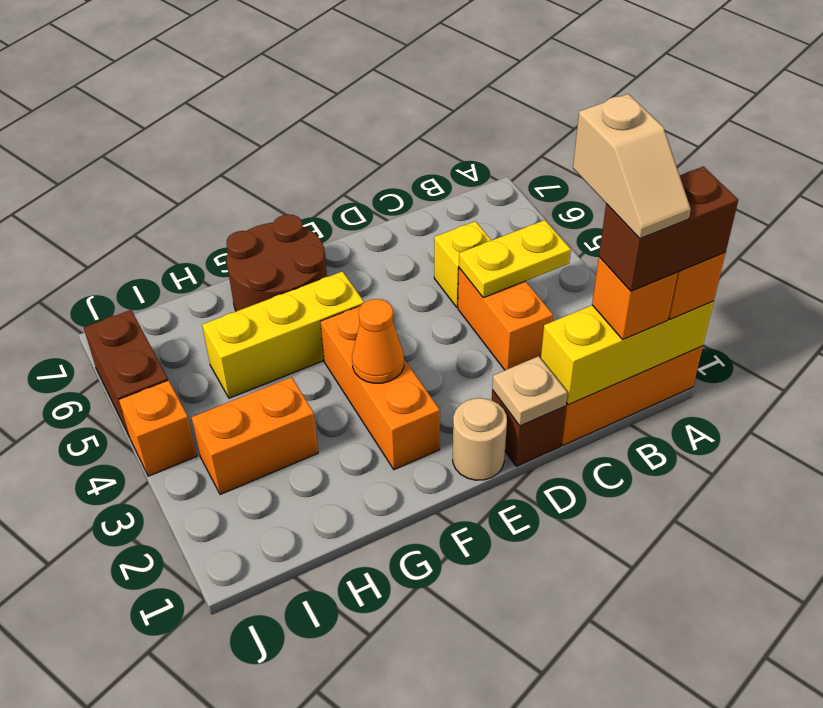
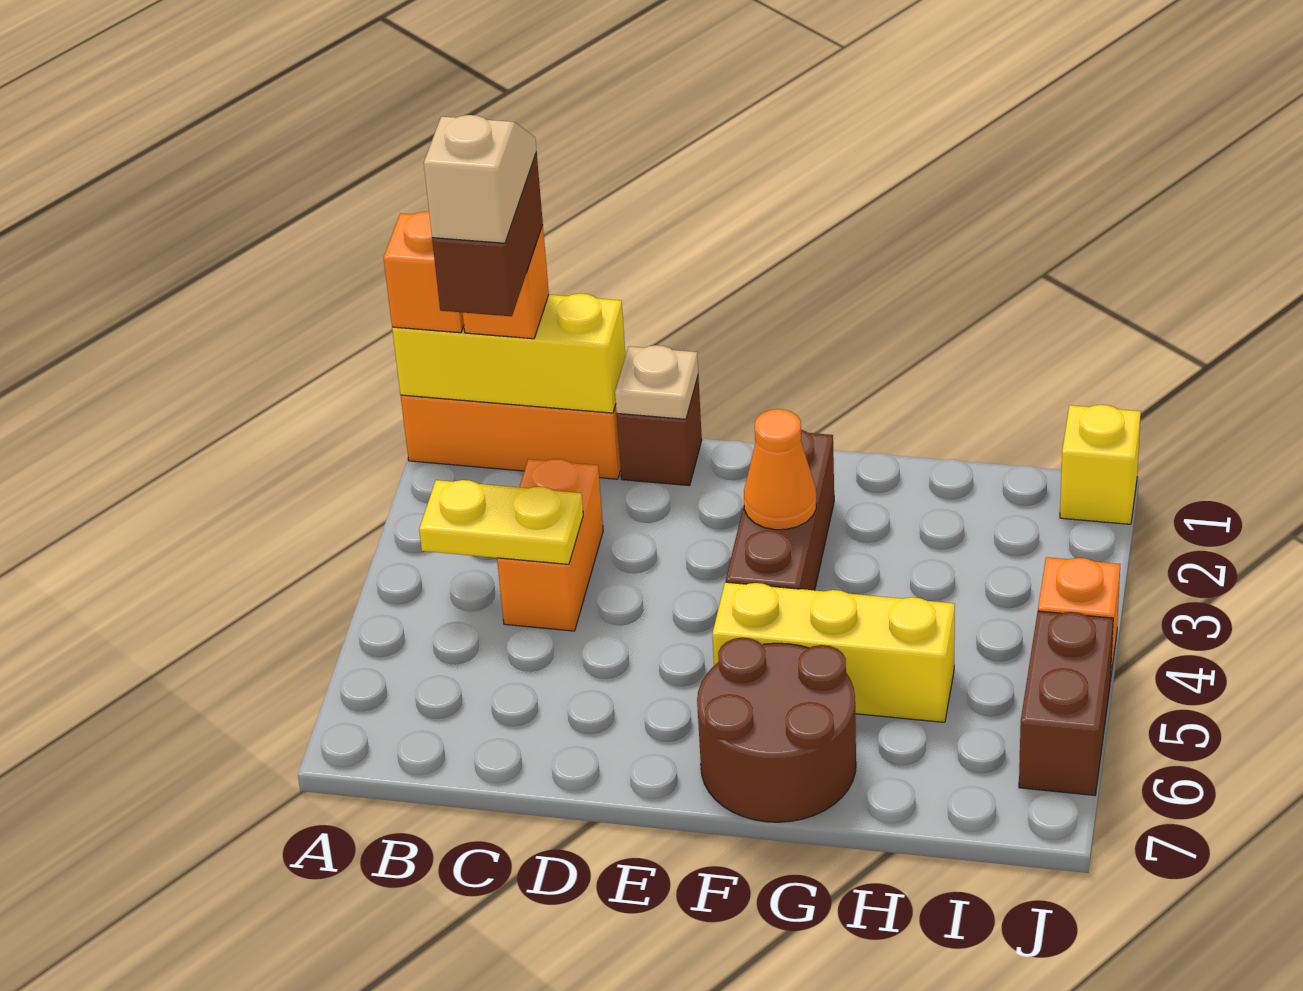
brown brick A1:B1 level 4 -> brown brick B1:B2 level 4
yellow brick C5 level 1 -> yellow brick J1 level 1
tan round brick E1 level 1 -> none
orange brick F2:F4 level 1 -> brown brick F2:F4 level 1
orange brick H3:I3 level 1 -> none

